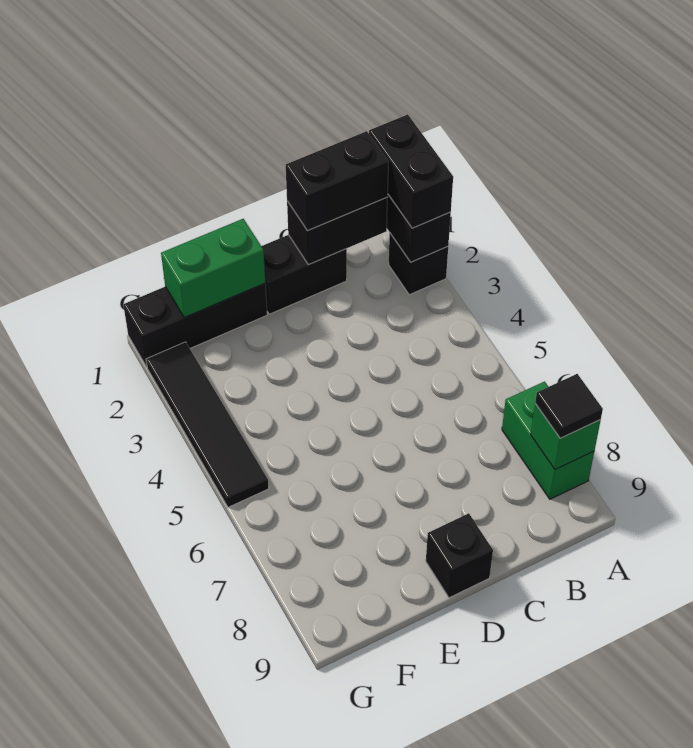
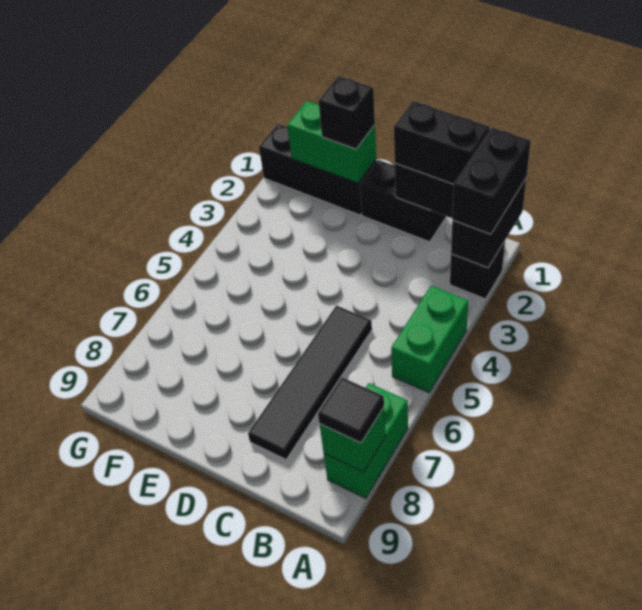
none -> green brick A4:A5 level 1
black brick D9 level 1 -> black brick E1 level 3
black tile G2:G5 level 1 -> black tile C5:C8 level 1

